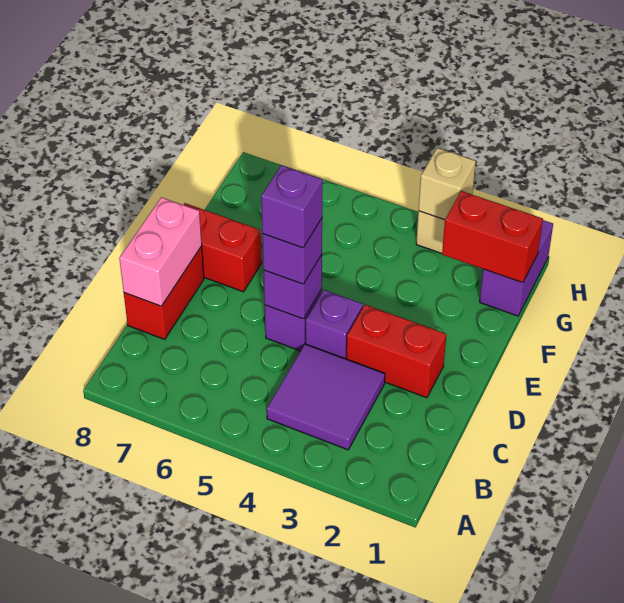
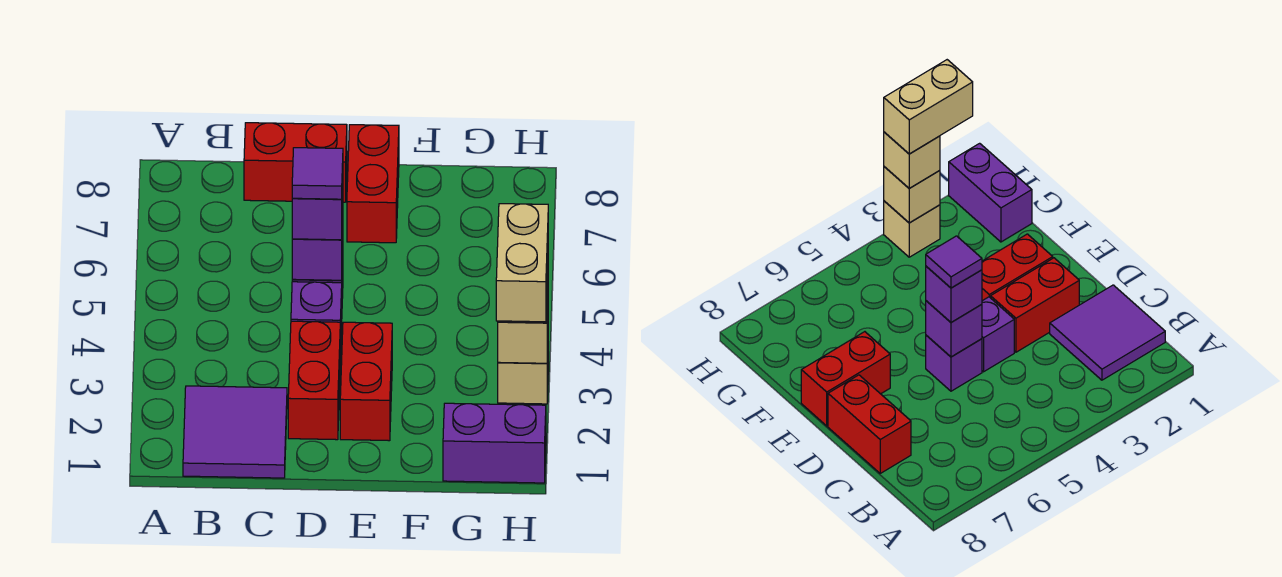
purple tile B3:C4 level 1 -> purple tile B1:C2 level 1
pink brick C8:D8 level 2 -> none
purple brick D5 level 4 -> purple tile D5 level 4
red brick G1:G2 level 2 -> red brick E2:E3 level 1
none -> tan brick H2:H3 level 4
none -> tan brick H3 level 3

